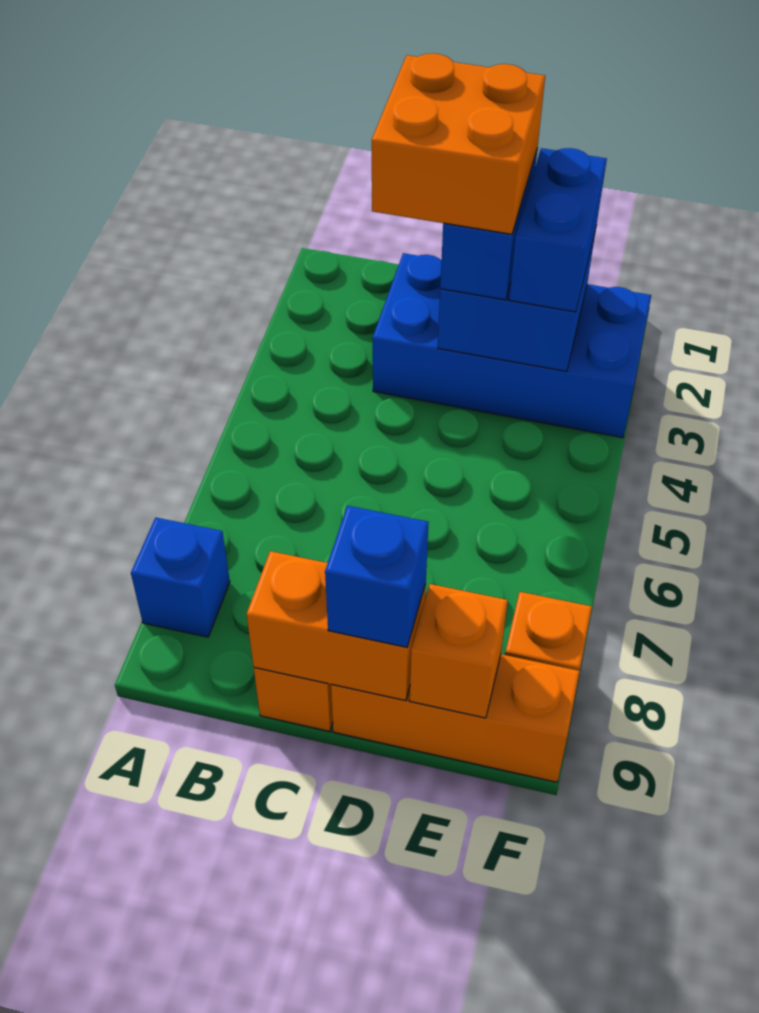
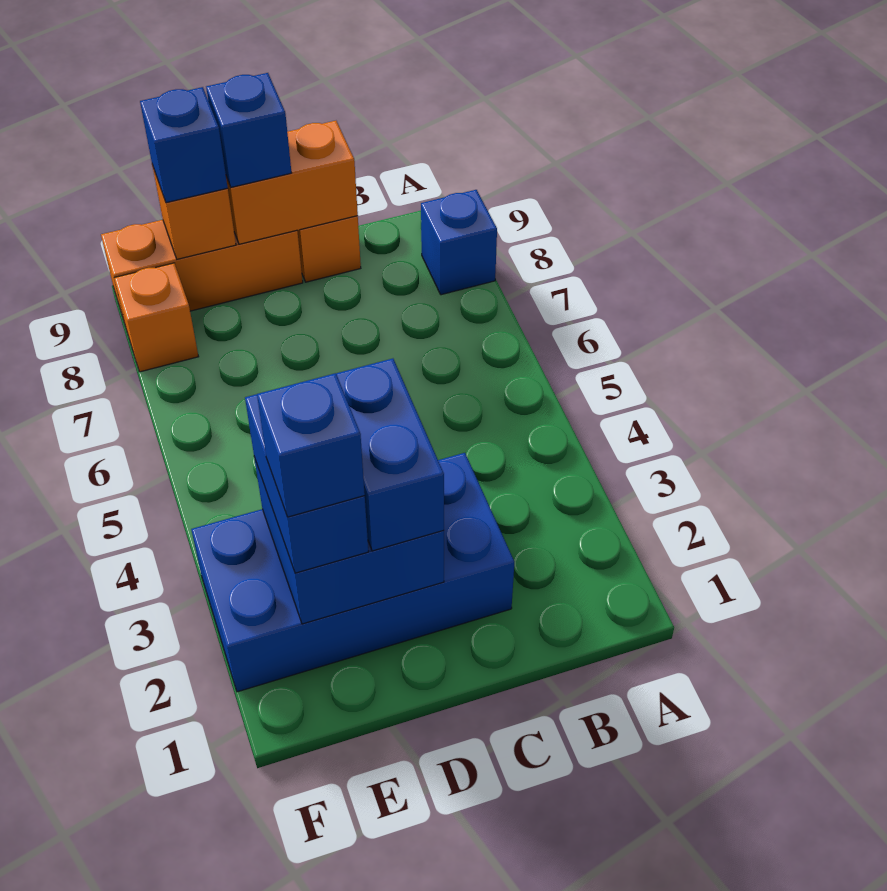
orange brick C2:D3 level 4 -> none
none -> blue brick E2 level 4
none -> blue brick E9 level 3

